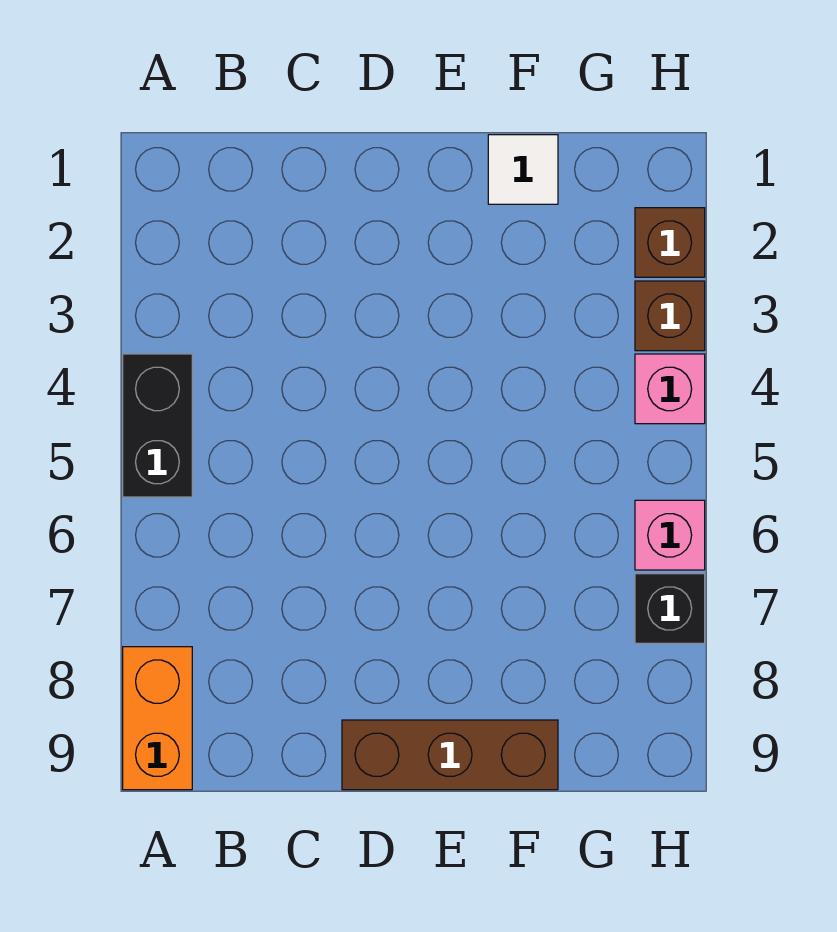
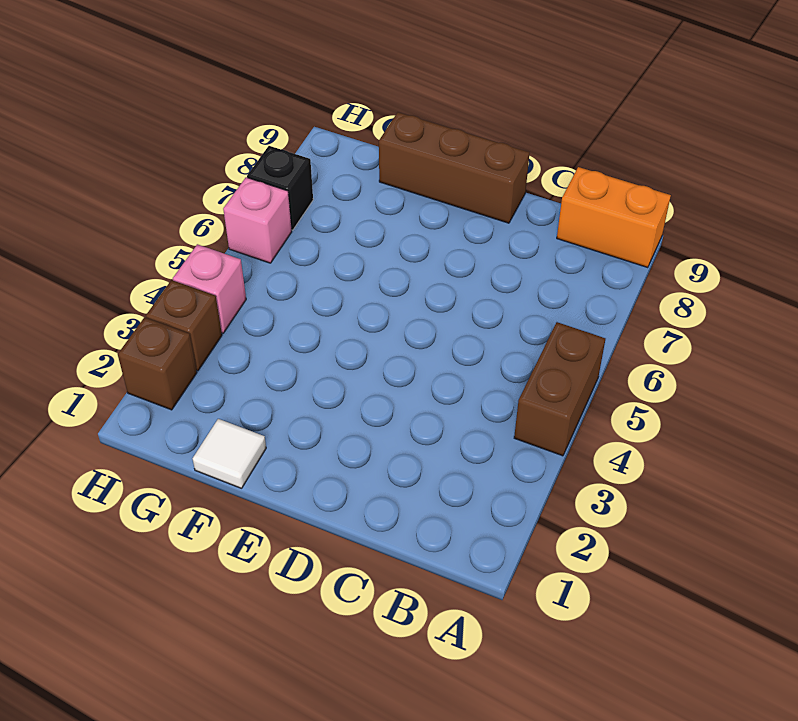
black brick A4:A5 level 1 -> brown brick A4:A5 level 1
orange brick A8:A9 level 1 -> orange brick A9:B9 level 1

